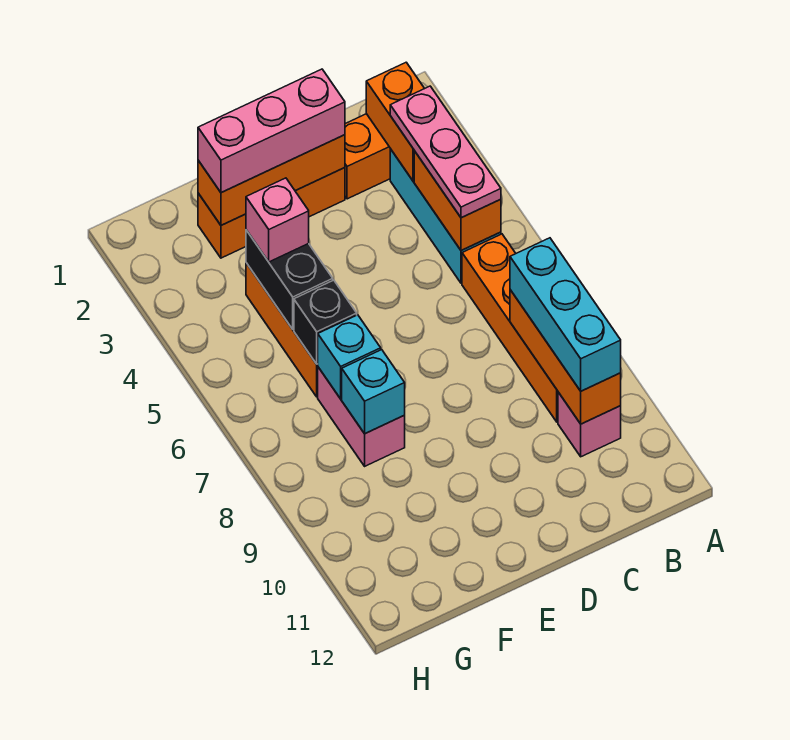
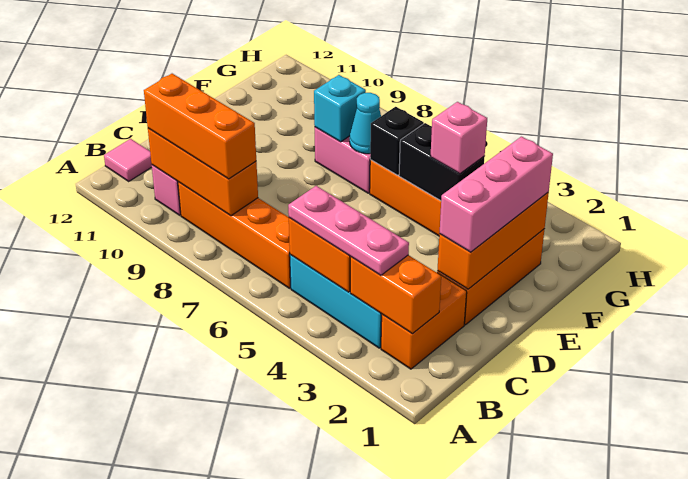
cyan brick B8:B10 level 3 -> orange brick B8:B10 level 3
none -> pink tile B12 level 1
cyan brick F7 level 2 -> cyan cone F7 level 2

